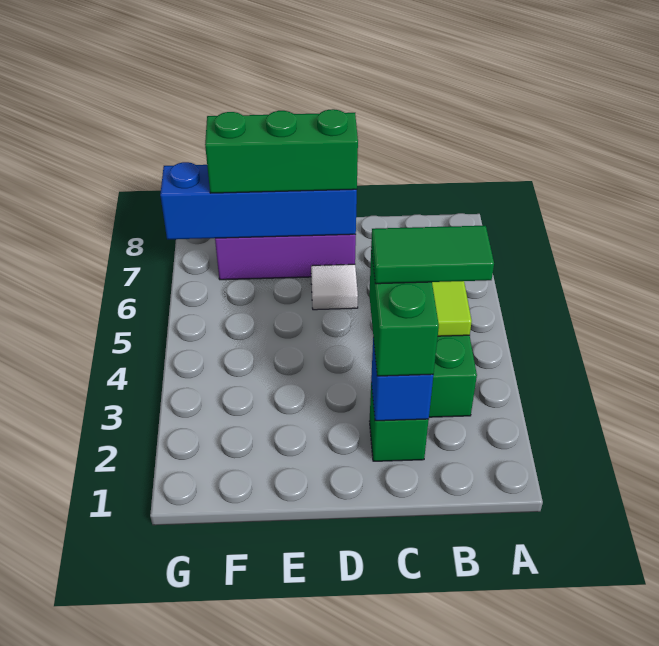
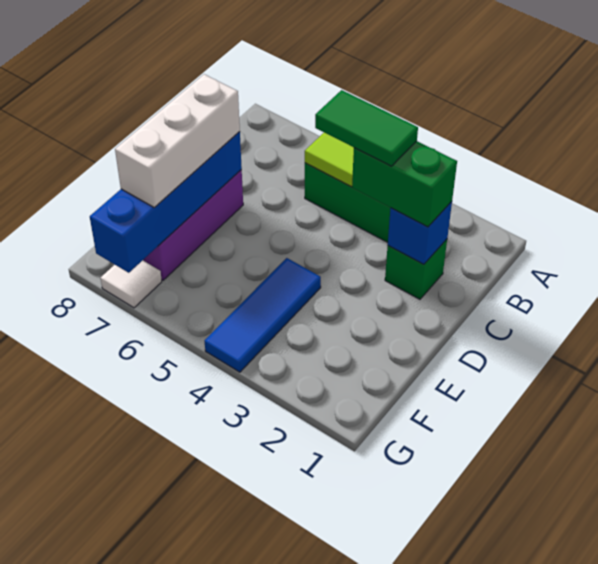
green tile B3:C3 level 4 -> green tile C3:C4 level 4
white tile D6 level 1 -> white tile G7 level 1
green brick D7:F7 level 3 -> white brick D7:F7 level 3
none -> blue tile E4:G4 level 1

